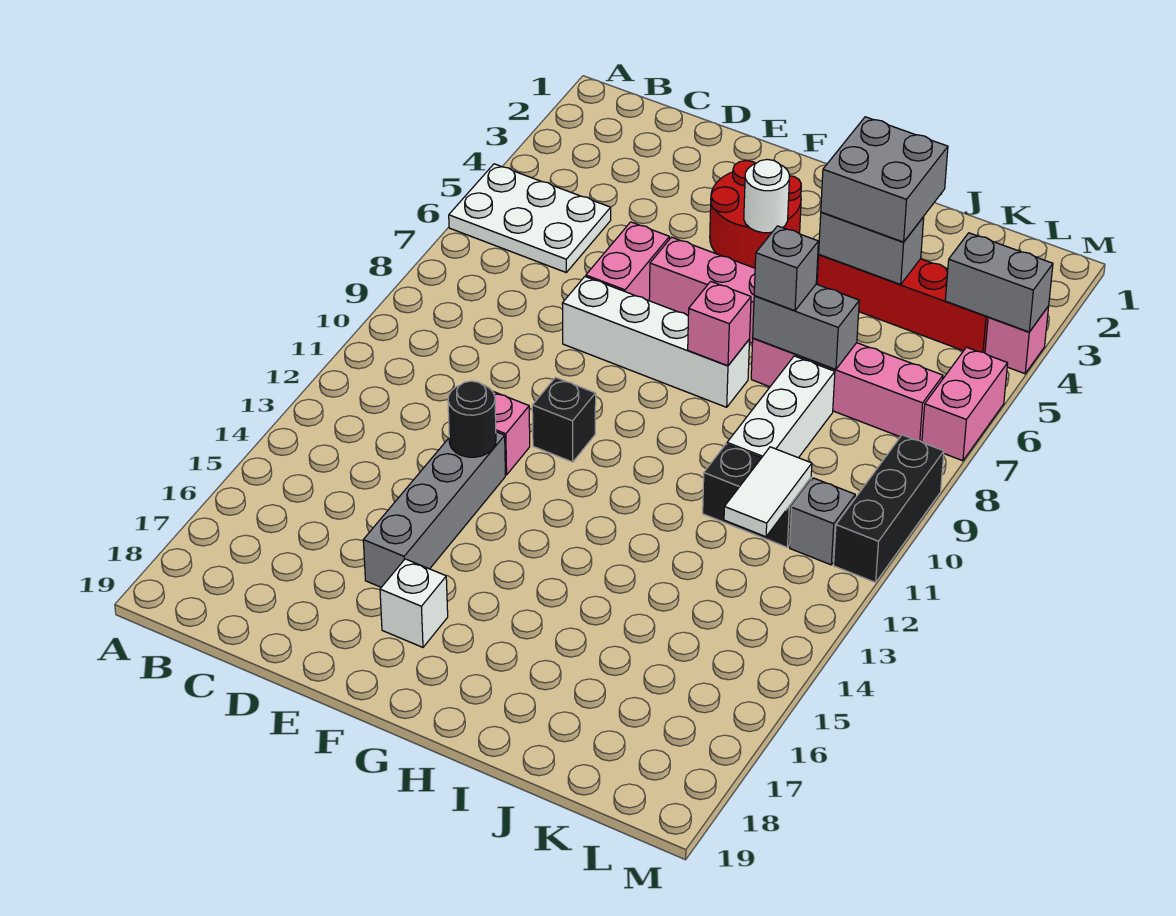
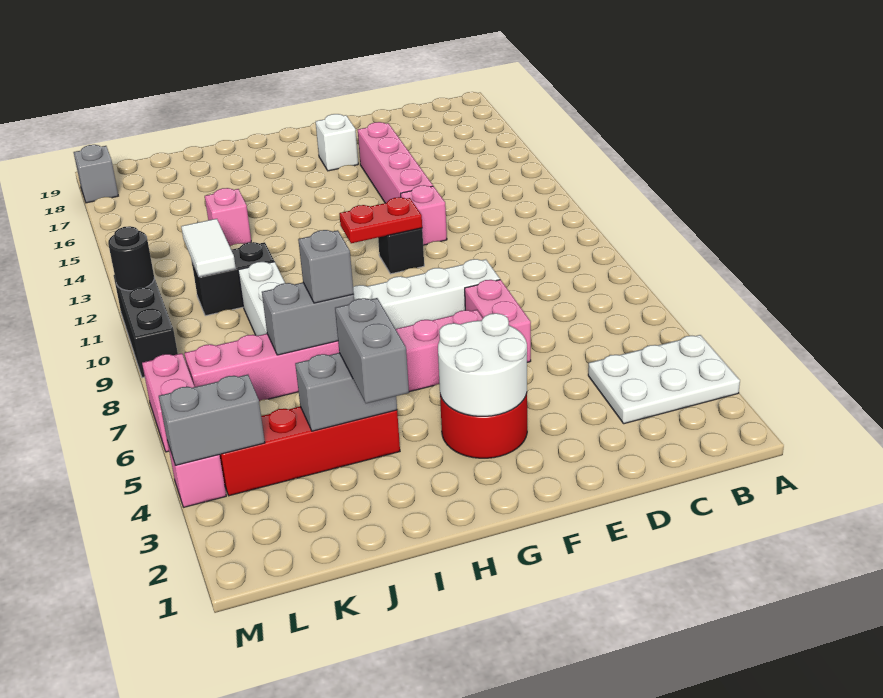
white plate A5:C6 level 1 -> white plate A3:C4 level 1
grey brick E13:E16 level 1 -> pink brick E13:E16 level 1
black round brick E13 level 2 -> black round brick M11 level 2
none -> red plate F11:G11 level 2
white round brick G4 level 2 -> white round brick F3:G4 level 2
pink brick H8 level 2 -> pink brick J14 level 1
grey brick I3:J4 level 3 -> grey brick I3:I4 level 3
grey brick L11 level 1 -> grey brick M18 level 1

